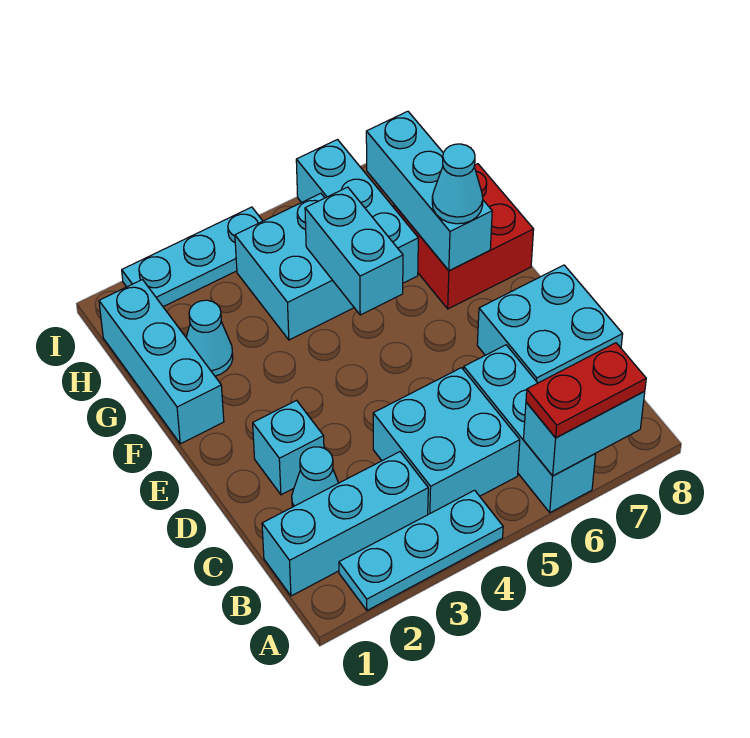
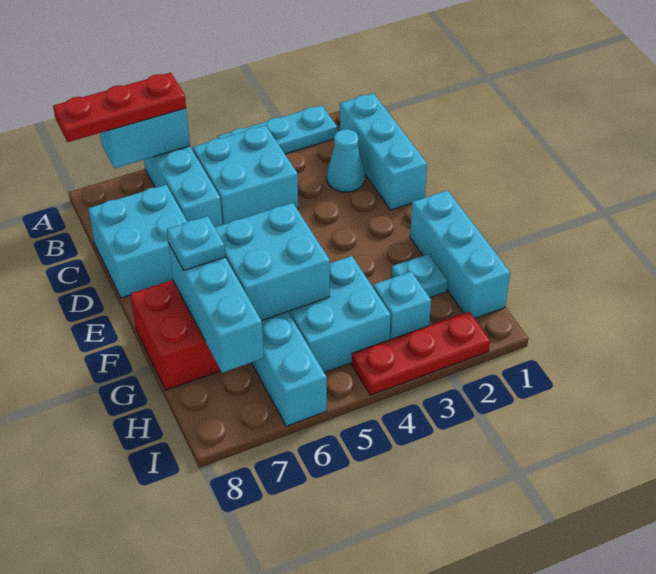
red plate A6:A7 level 3 -> red plate A6:A8 level 3
cyan brick B1:B3 level 1 -> cyan brick B1:D1 level 1
cyan brick D2 level 1 -> cyan brick H3 level 1
cyan brick F5:G5 level 2 -> cyan brick F5:G6 level 2
cyan cone F7 level 3 -> cyan plate F7 level 3
cyan cone G2 level 1 -> cyan plate G2 level 1
cyan plate I2:I4 level 1 -> red plate I2:I4 level 1

